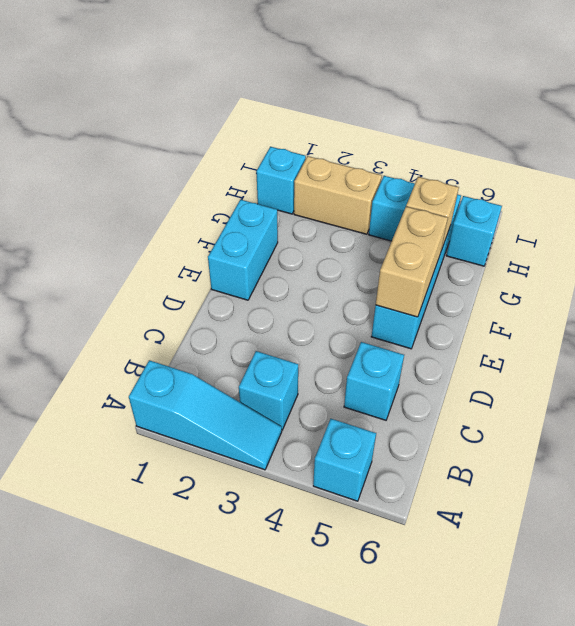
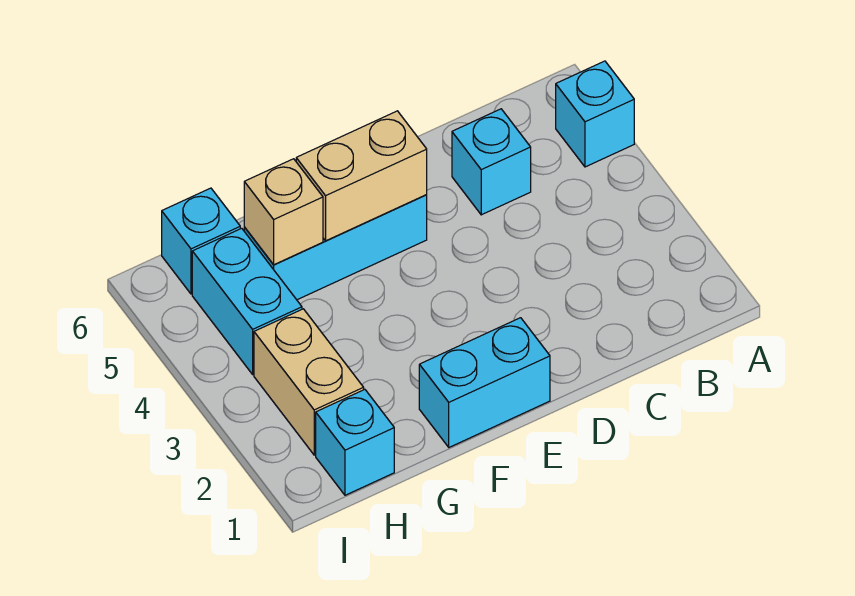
cyan slope A1:A3 level 1 top 1 -> none
cyan brick B3 level 1 -> none

